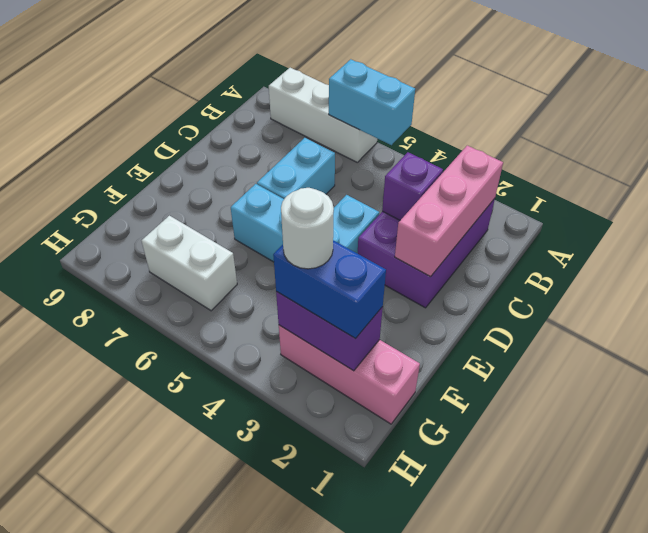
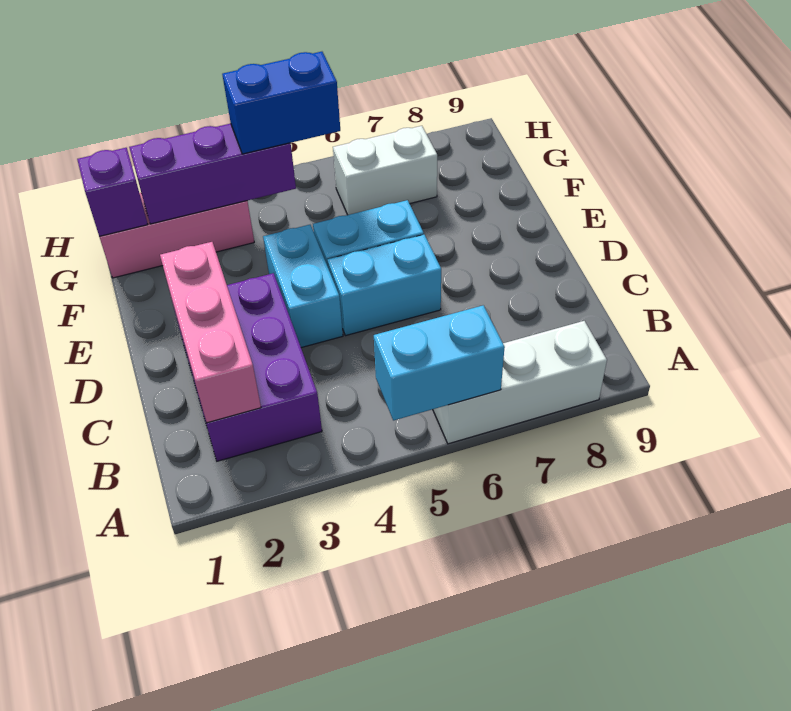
purple brick C3 level 2 -> purple brick G1 level 2
cyan brick C6:D6 level 1 -> cyan brick D5:D6 level 1
purple brick G2:G3 level 2 -> purple brick G2:G4 level 2
blue brick G2:G3 level 3 -> blue brick G4:G5 level 3
white round brick G3 level 4 -> none

